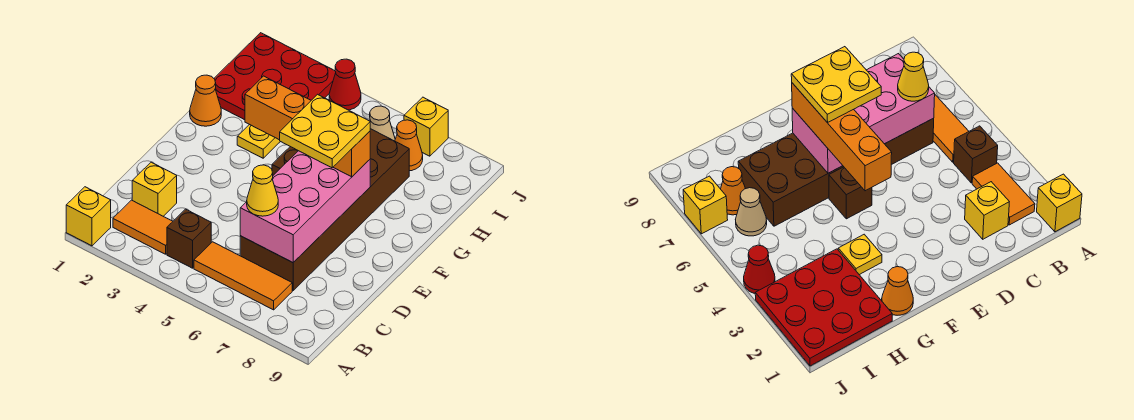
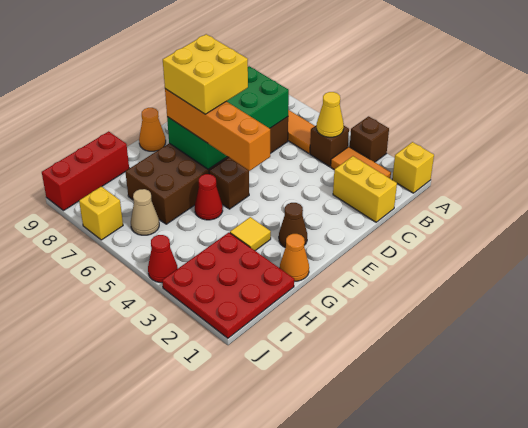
none -> brown brick A3 level 1
yellow brick C2 level 1 -> yellow brick C1:C2 level 1
pink brick C6:F7 level 2 -> green brick C6:F7 level 2
yellow cone C6 level 3 -> yellow cone B4 level 2
yellow plate E6:F7 level 4 -> yellow brick E6:F7 level 4
none -> brown cone F2 level 1
yellow plate G3 level 1 -> yellow tile G3 level 1
none -> red cone G5 level 1
none -> red brick H9:J9 level 1
orange cone I7 level 1 -> orange cone F9 level 1

